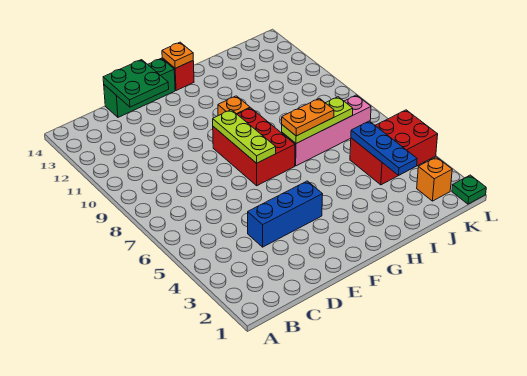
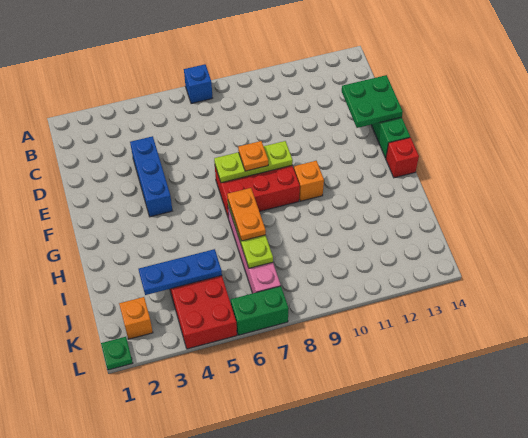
none -> blue brick A7 level 1
orange plate G14 level 2 -> orange plate F8 level 3
none -> green brick L6:L7 level 1

